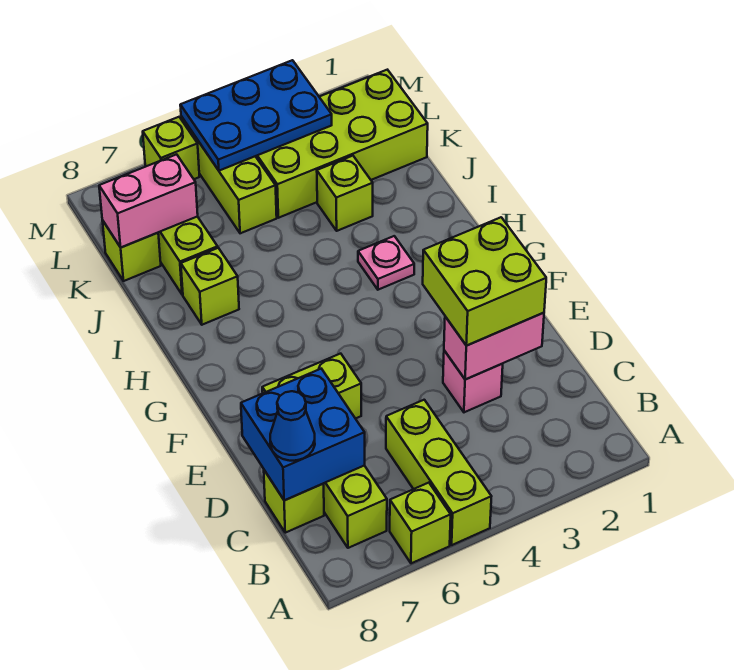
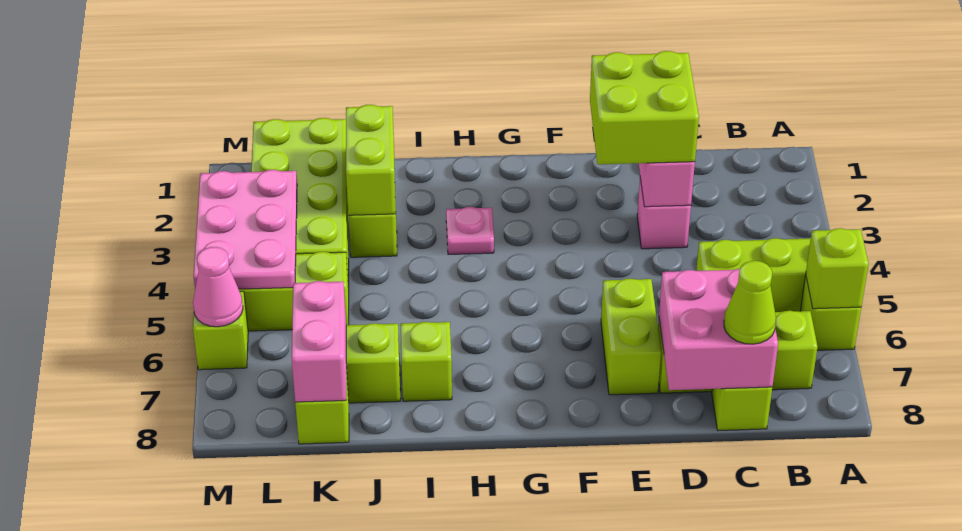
none -> lime brick A6 level 2
blue brick C7:D8 level 2 -> pink brick C7:D8 level 2
blue cone C8 level 3 -> lime cone C8 level 3
none -> lime brick J2:J3 level 2
blue plate L3:M5 level 2 -> pink plate L3:M5 level 2
none -> pink cone M6 level 2

